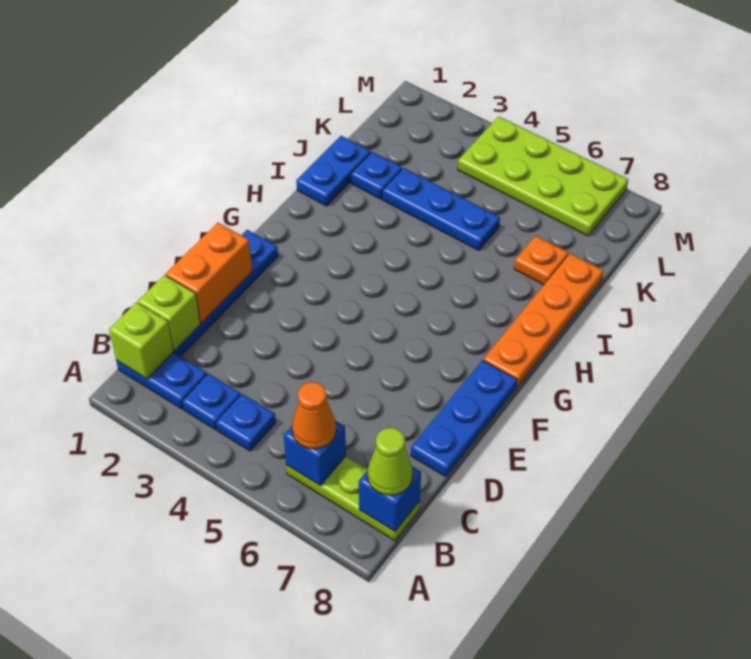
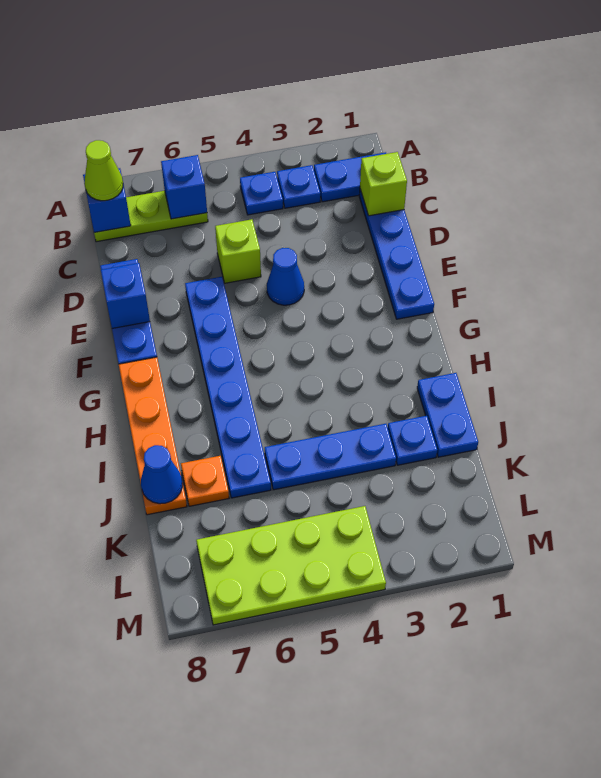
lime brick B1 level 2 -> lime brick D5 level 1
orange cone B6 level 3 -> none
orange brick D1:E1 level 2 -> none
none -> blue cone E4 level 1
none -> blue plate E6:J6 level 1
none -> blue brick E8 level 2
none -> blue cone J8 level 2

